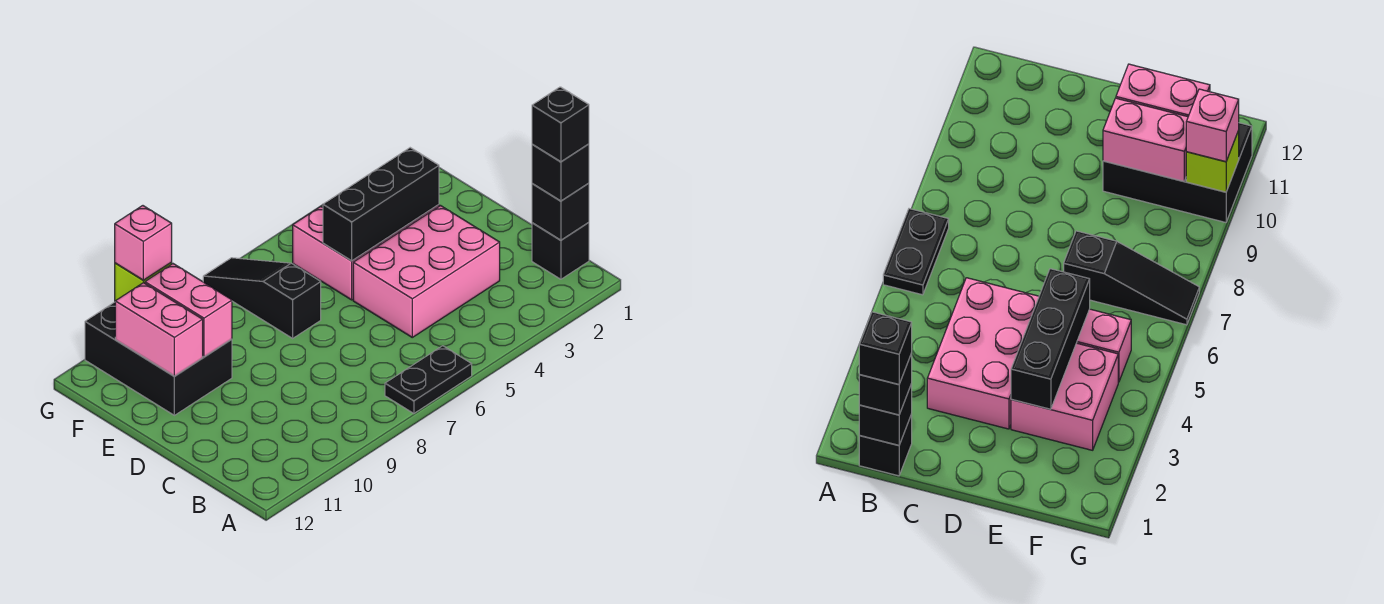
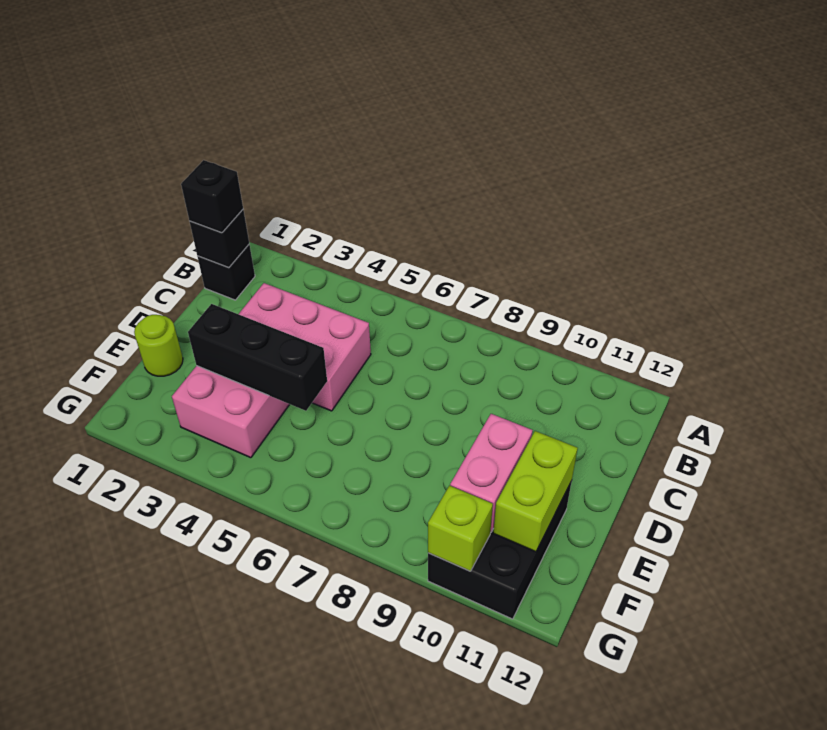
black plate A6:A7 level 1 -> none
black brick B1 level 4 -> none
none -> lime round brick E1 level 1
pink brick E5:F5 level 1 -> none
black slope E7:G7 level 1 top E -> none
pink brick E11:F11 level 2 -> lime brick E11:F11 level 2
pink brick G10 level 3 -> none

